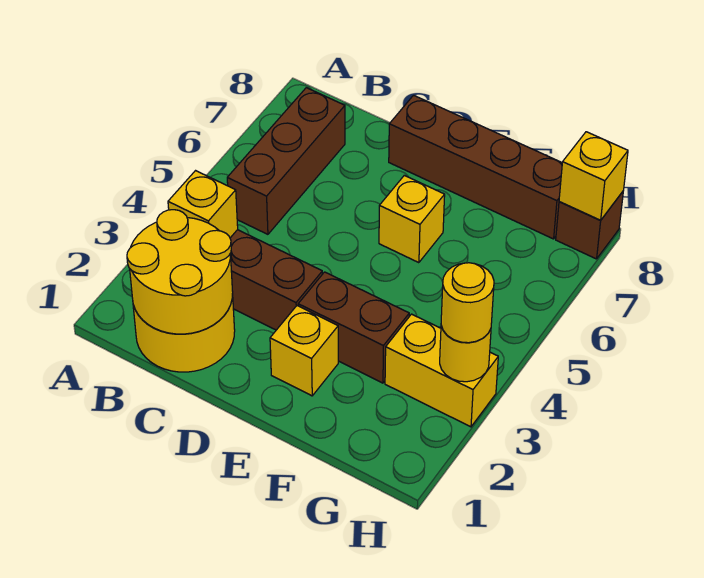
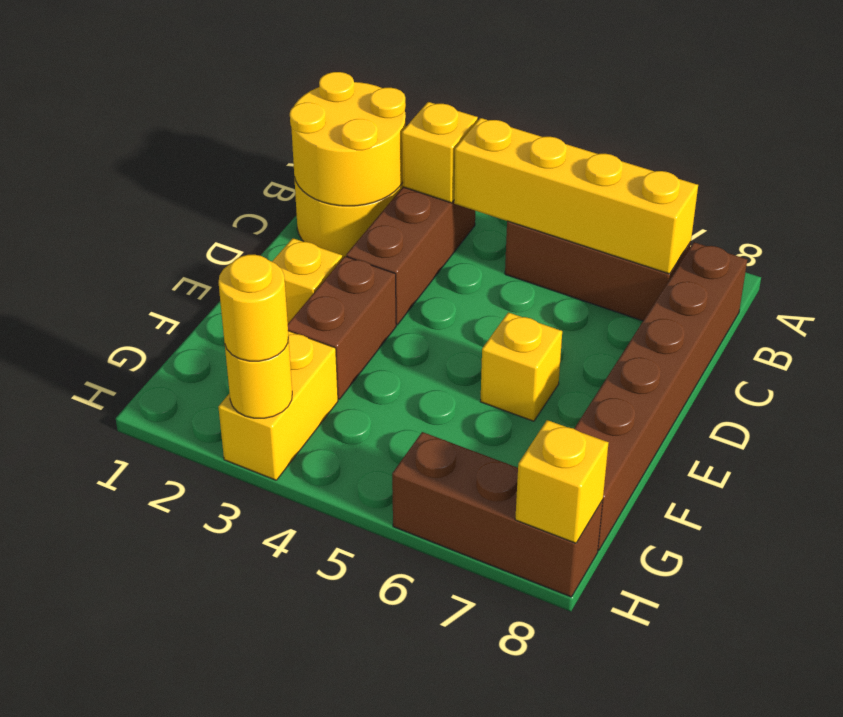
none -> yellow brick B4:B7 level 2
brown brick D8:G8 level 1 -> brown brick B8:G8 level 1
brown brick H8 level 1 -> brown brick H6:H8 level 1

